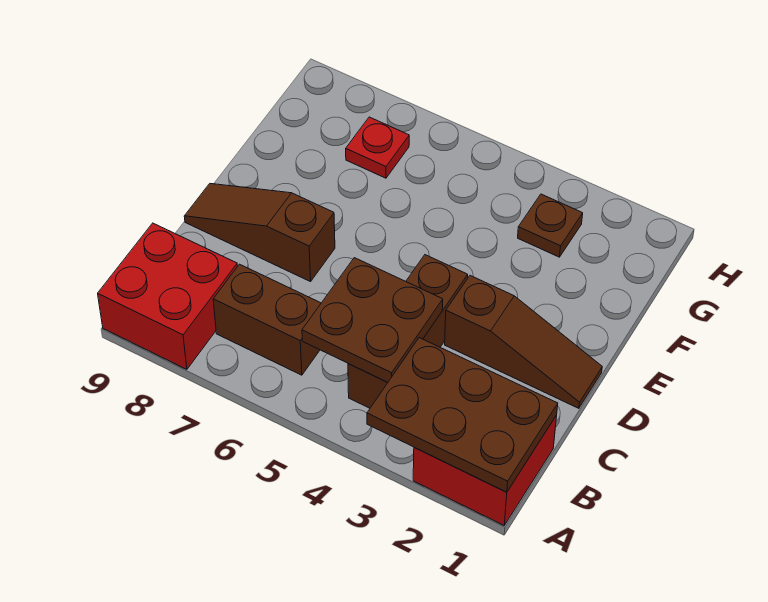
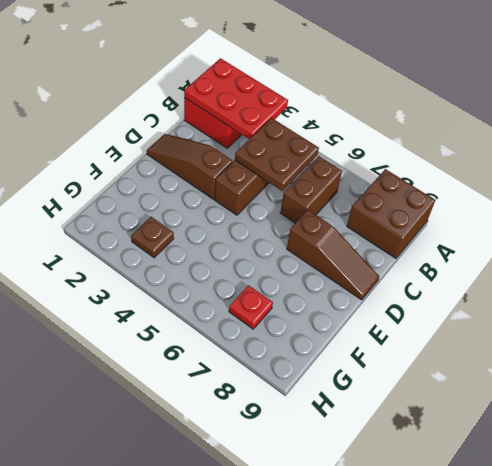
brown plate A1:B3 level 2 -> red plate A1:B3 level 2
red brick A8:B9 level 1 -> brown brick A8:B9 level 1
brown brick B6:B7 level 1 -> brown brick B6:C6 level 1

